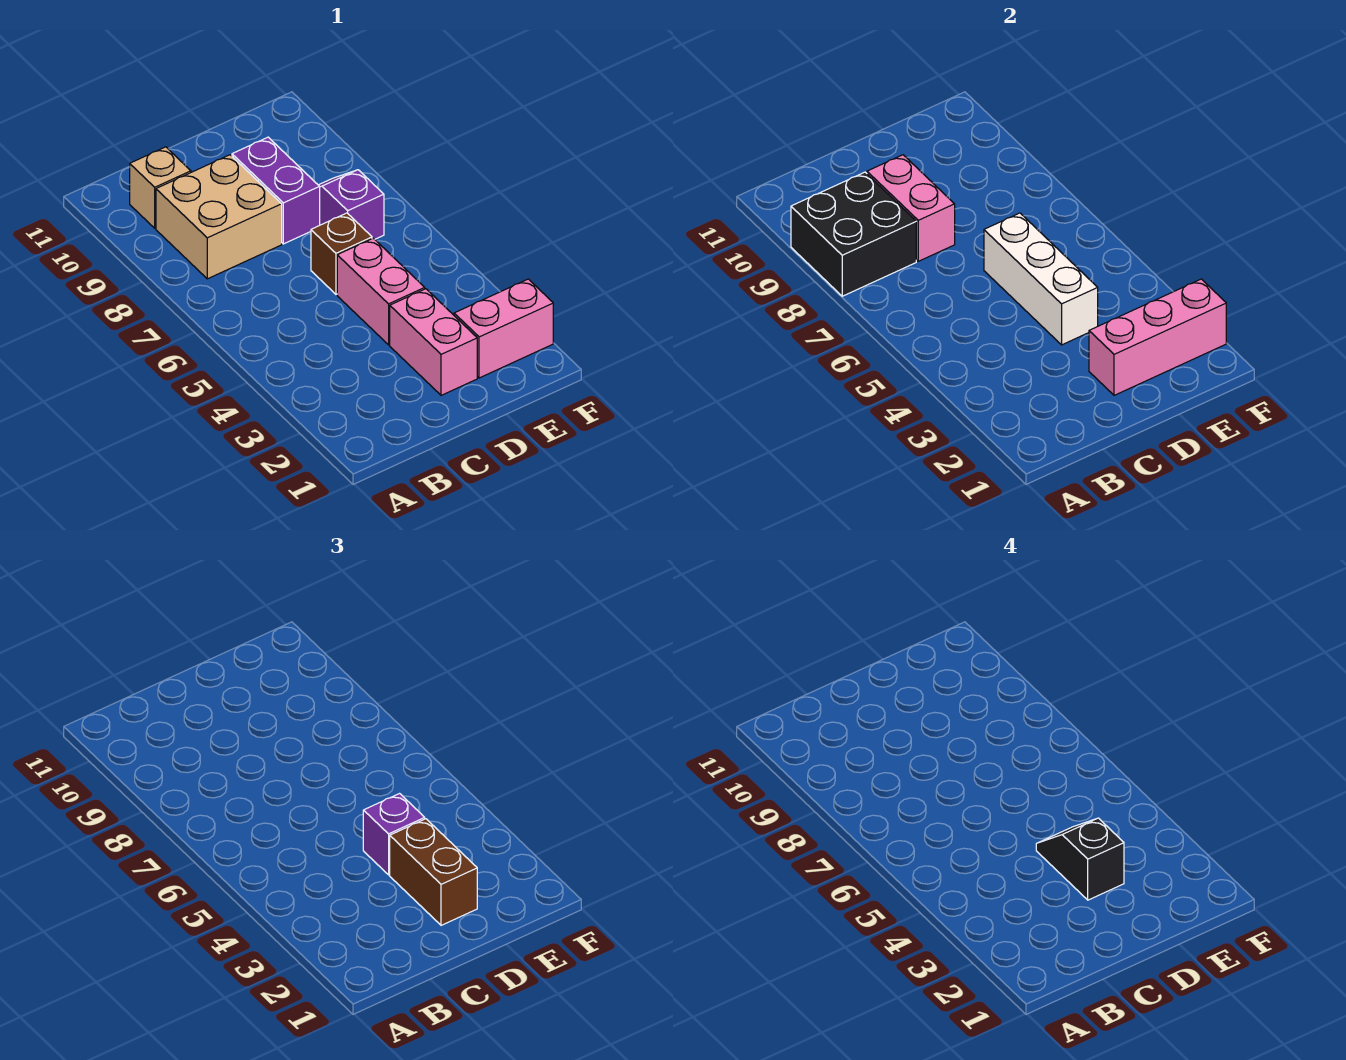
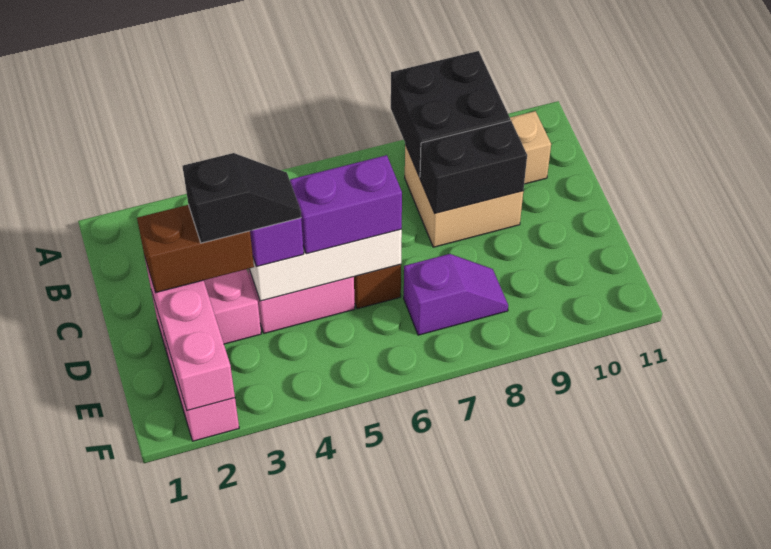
pink brick C8:C9 level 2 -> black brick C8:C9 level 2
purple brick D8:D9 level 1 -> purple brick D5:D6 level 3

